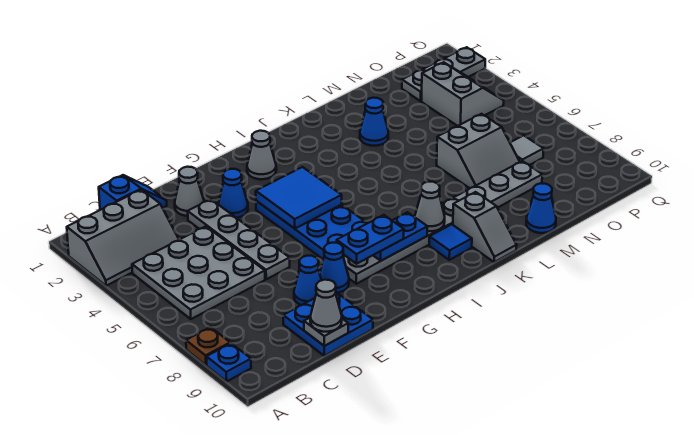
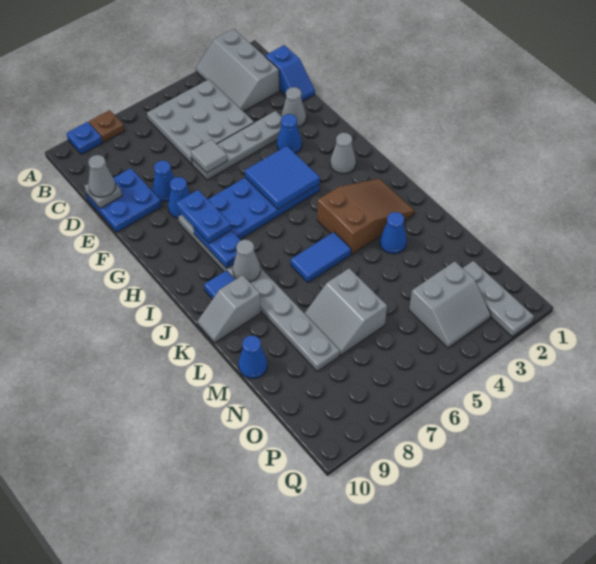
none -> brown slope J2:K4 level 1 top 4
none -> blue tile K5:K6 level 1
grey tile O7 level 1 -> grey tile E6 level 2

